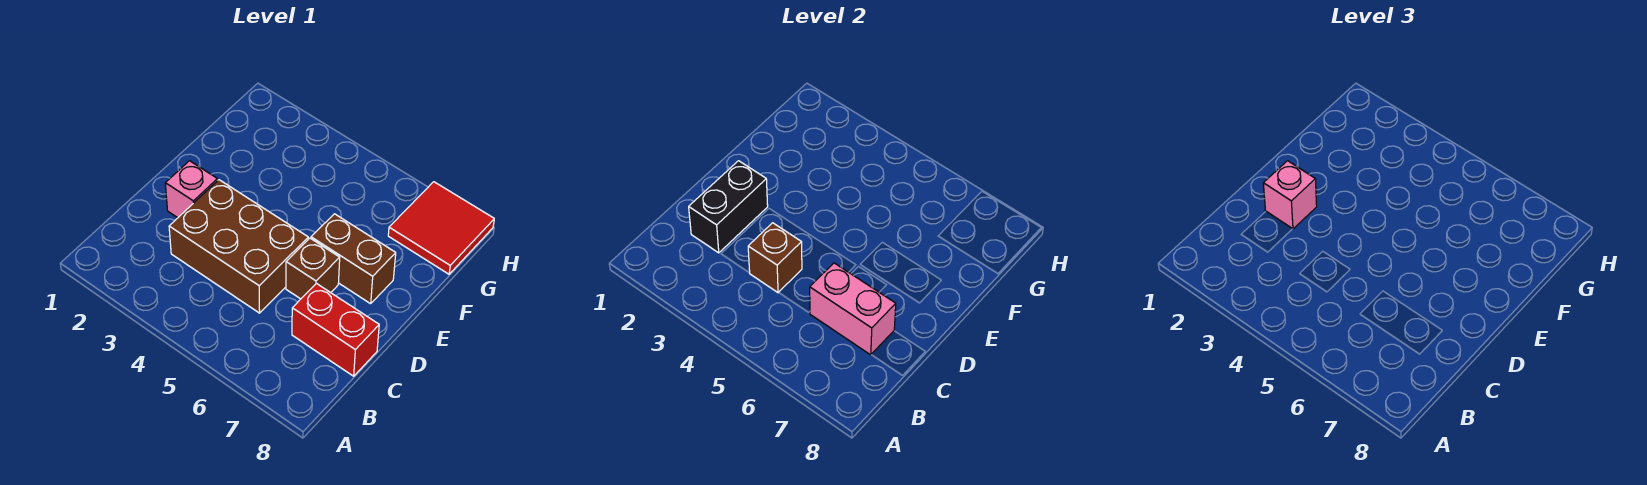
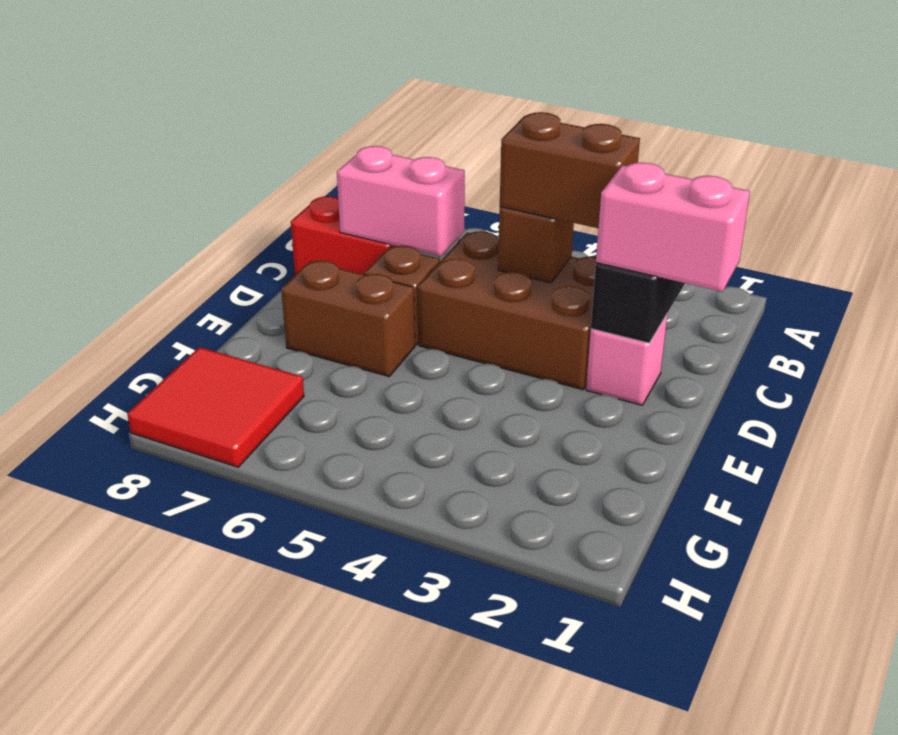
none -> brown brick C3:C4 level 3
pink brick D2 level 3 -> pink brick D1:D2 level 3

